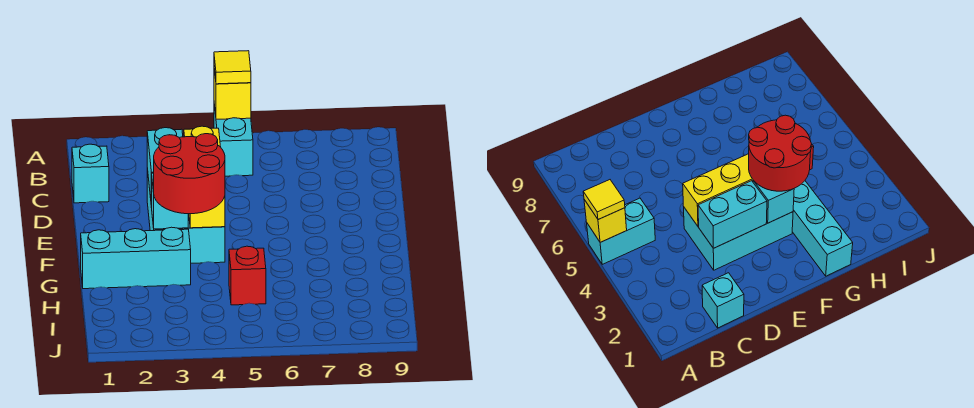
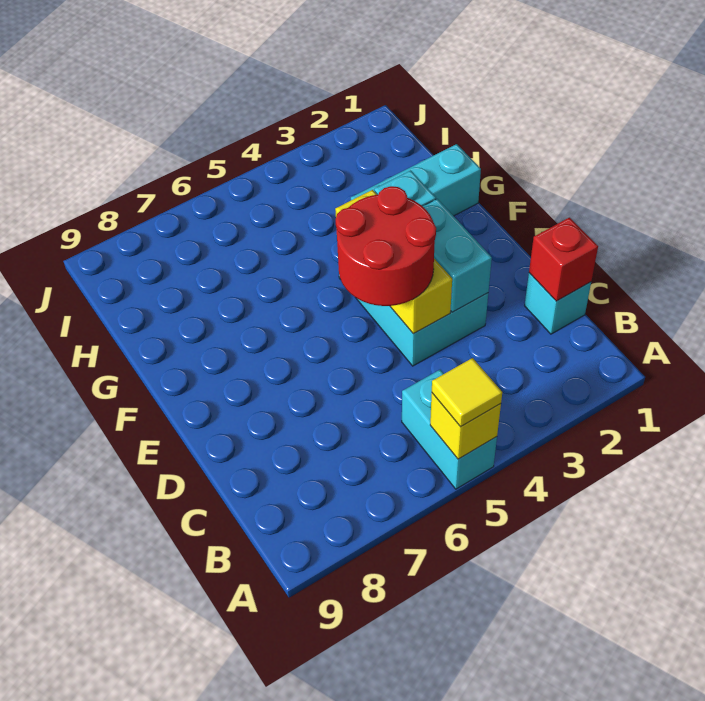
red round brick F3:G4 level 3 -> red round brick D4:E5 level 3
red brick H5 level 1 -> red brick C1 level 2

